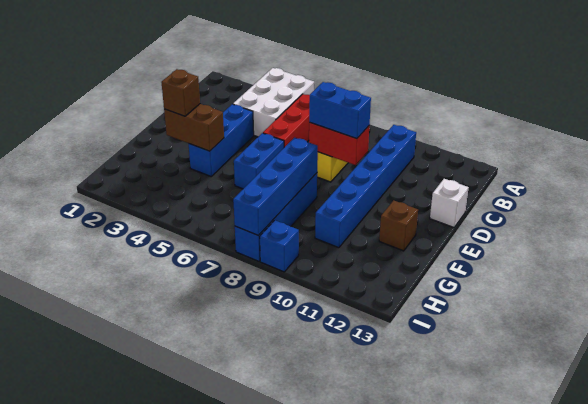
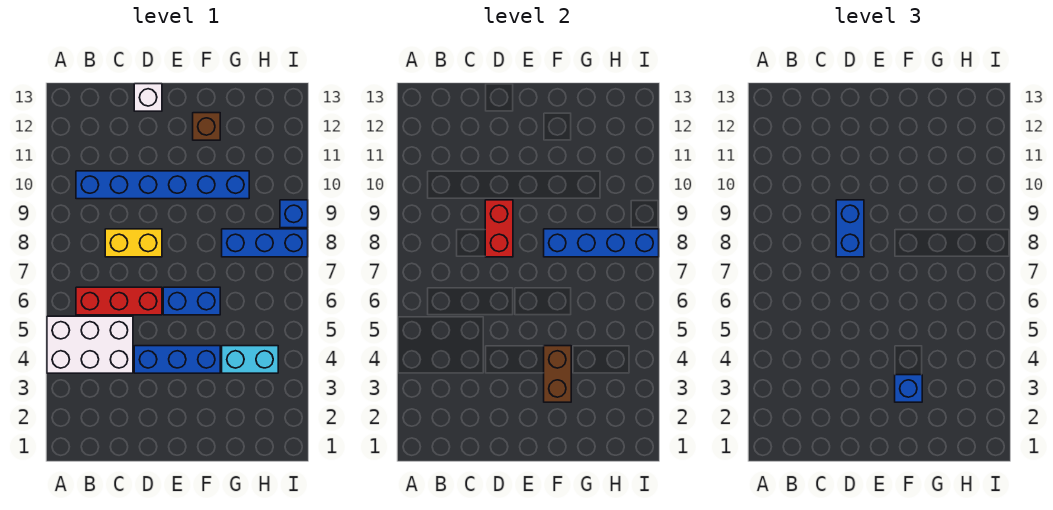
brown brick F3 level 3 -> blue brick F3 level 3
blue brick F8:I8 level 1 -> blue brick G8:I8 level 1
none -> cyan brick G4:H4 level 1

